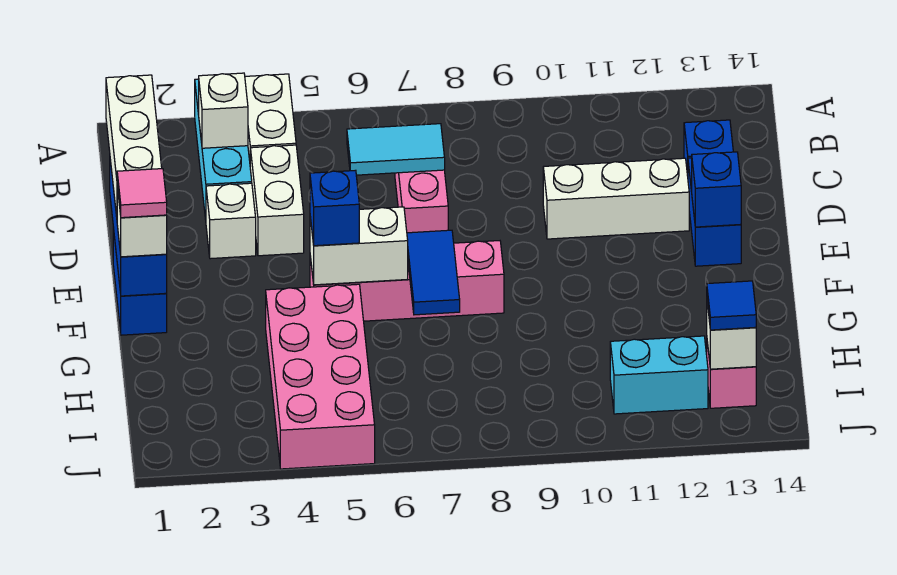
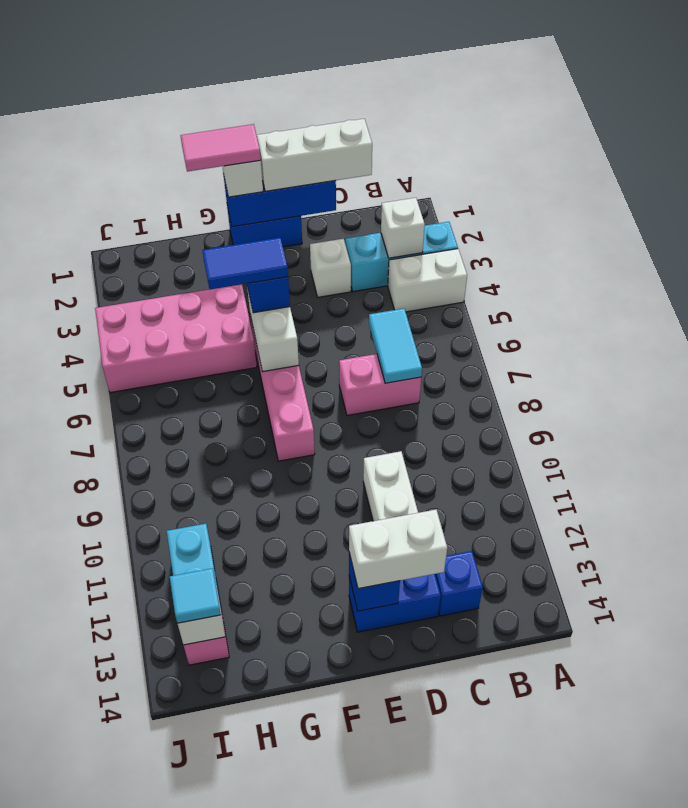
white brick C4:D4 level 1 -> white brick D13:E13 level 3
pink tile F1 level 4 -> pink tile F1:G1 level 4
blue tile F7:G7 level 2 -> blue tile F5:G5 level 4
blue tile I13 level 3 -> cyan tile I13 level 3

